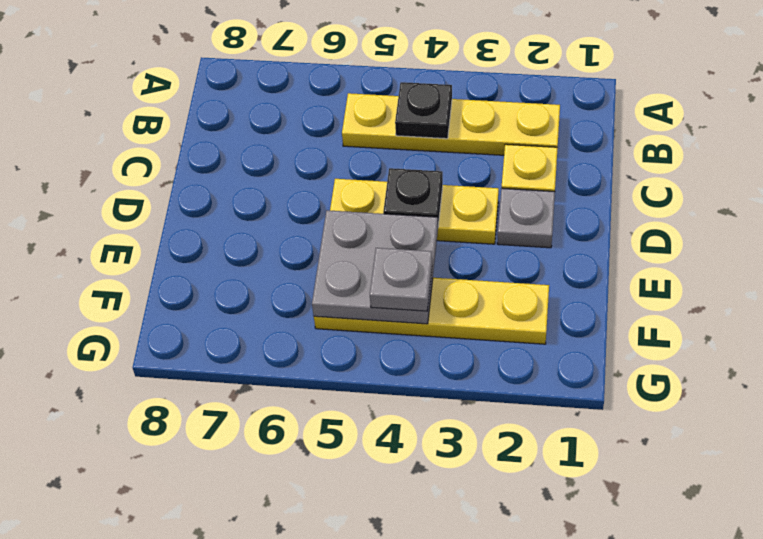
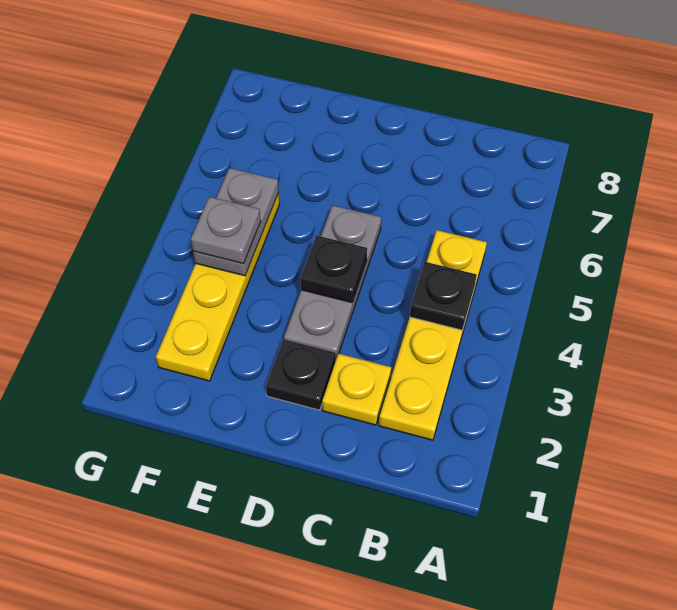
grey plate D2 level 1 -> black plate D2 level 1
yellow plate D3:D5 level 1 -> grey plate D3:D5 level 1
grey plate E4:F5 level 2 -> grey plate F4:F5 level 2

